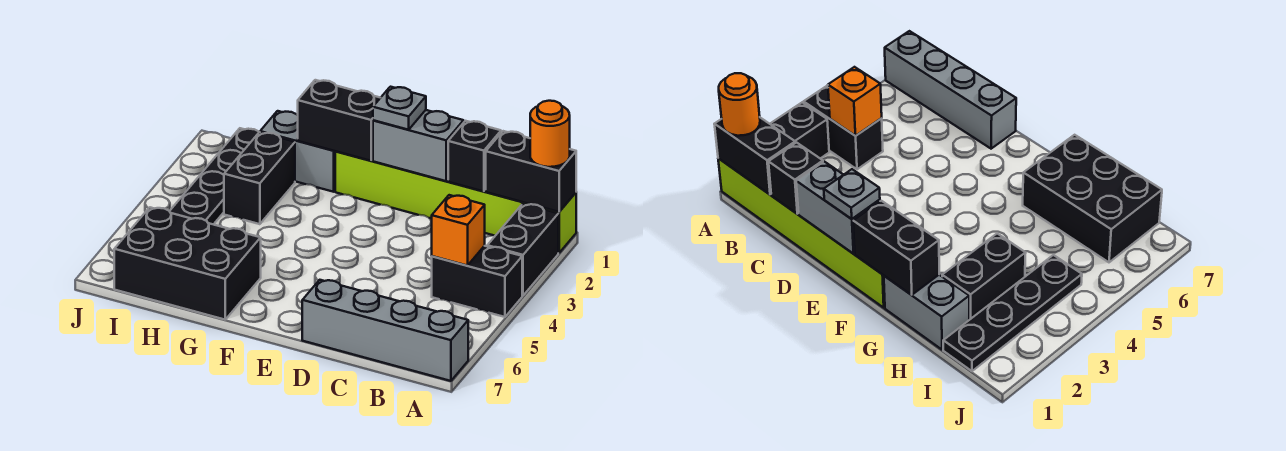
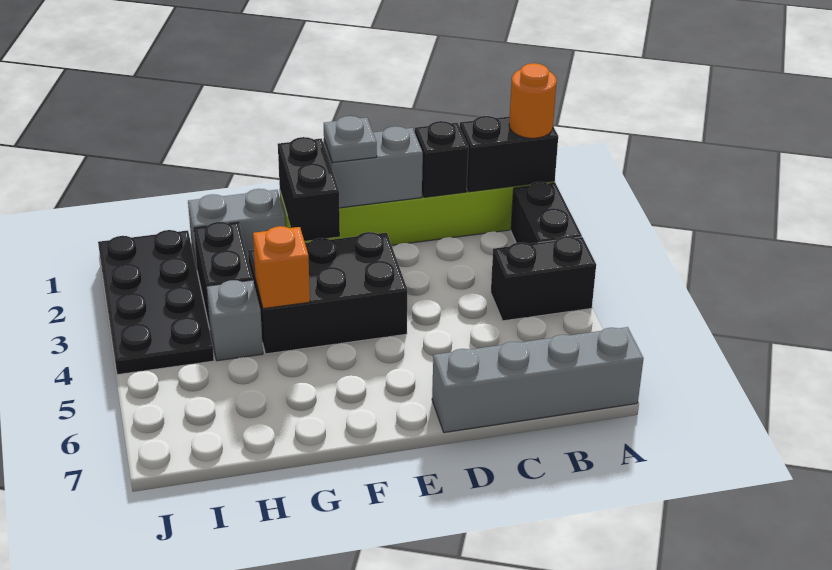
orange brick B4 level 2 -> orange brick G4 level 2
black brick F1:G1 level 2 -> black brick F1:F2 level 2
black brick G6:I7 level 1 -> black brick E3:G4 level 1
none -> grey brick H4 level 1
black plate I1:I4 level 1 -> black plate I1:J4 level 1

